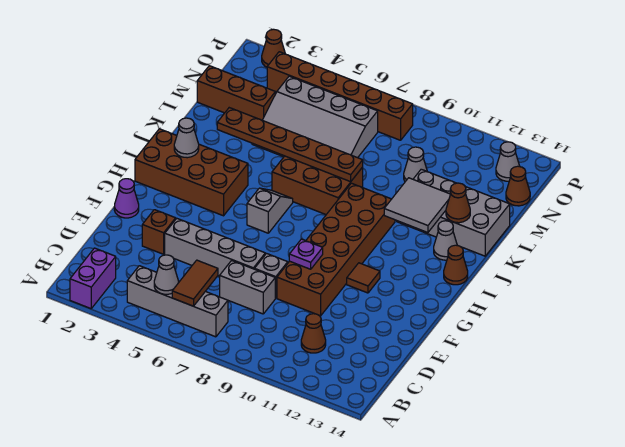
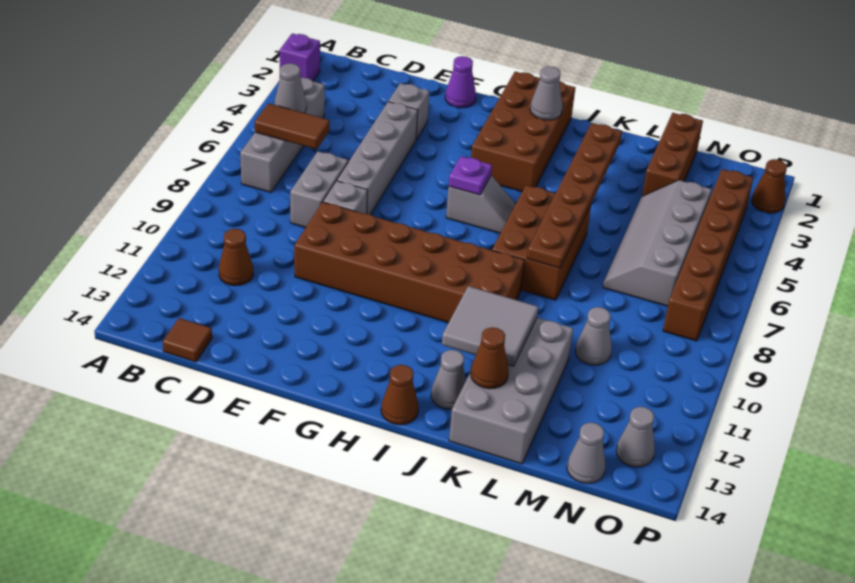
purple brick A2:B2 level 1 -> purple brick A2 level 1
brown brick E3 level 1 -> grey brick E3 level 1
purple plate F9 level 2 -> purple plate H6 level 2
brown tile G11 level 1 -> brown tile C14 level 1
grey slope L4:N7 level 1 top N -> grey slope M4:N7 level 1 top N
brown cone N14 level 1 -> grey cone N14 level 1

